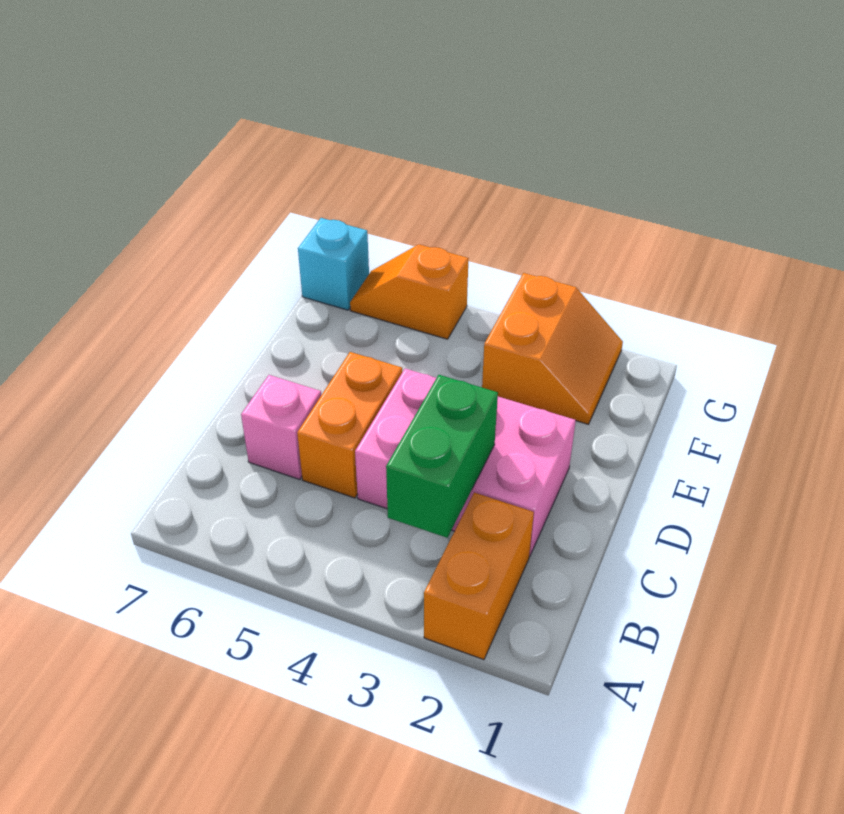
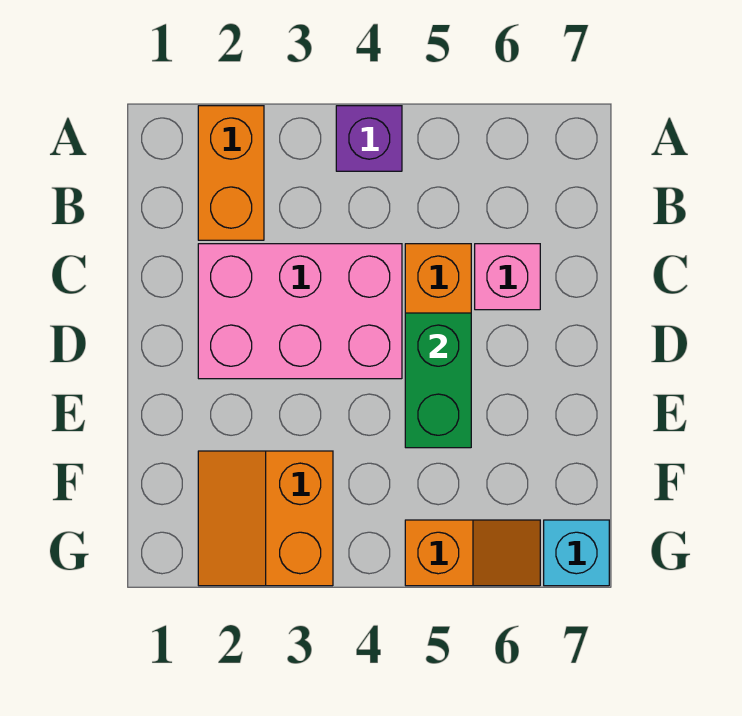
none -> purple brick A4 level 1
green brick B3:C3 level 2 -> green brick D5:E5 level 2

